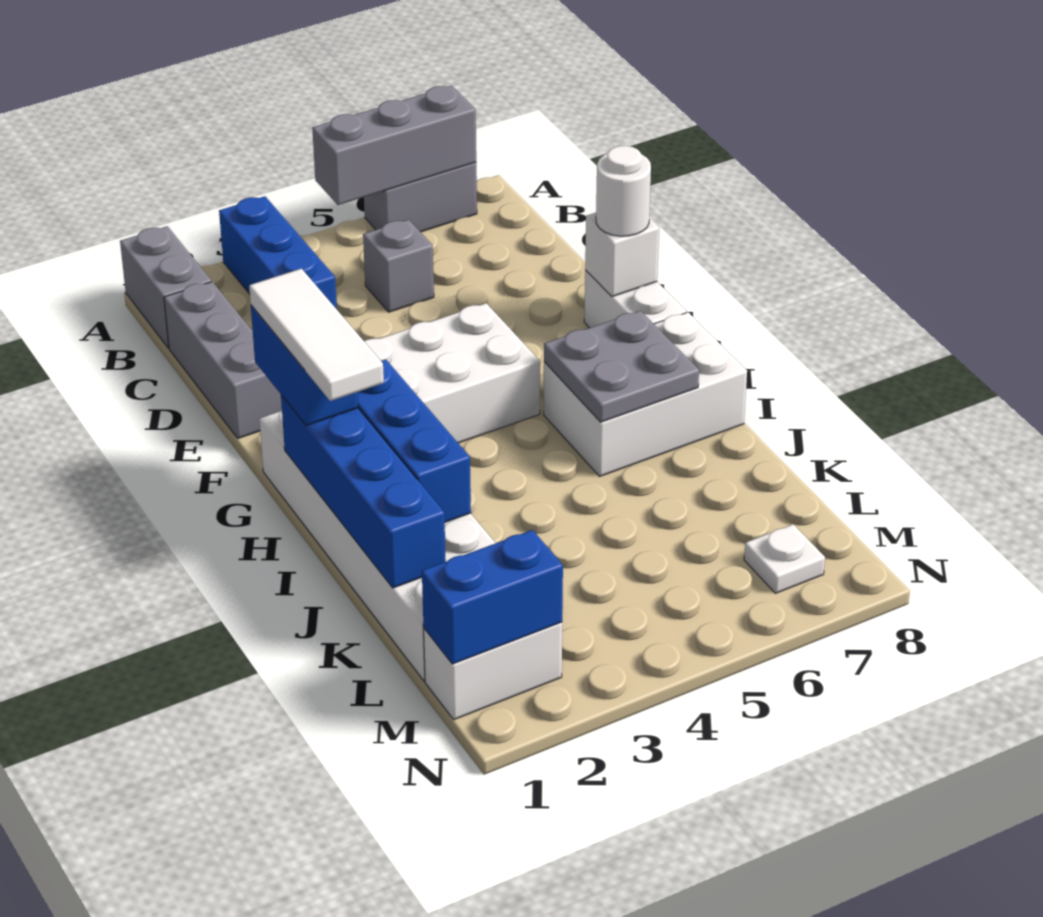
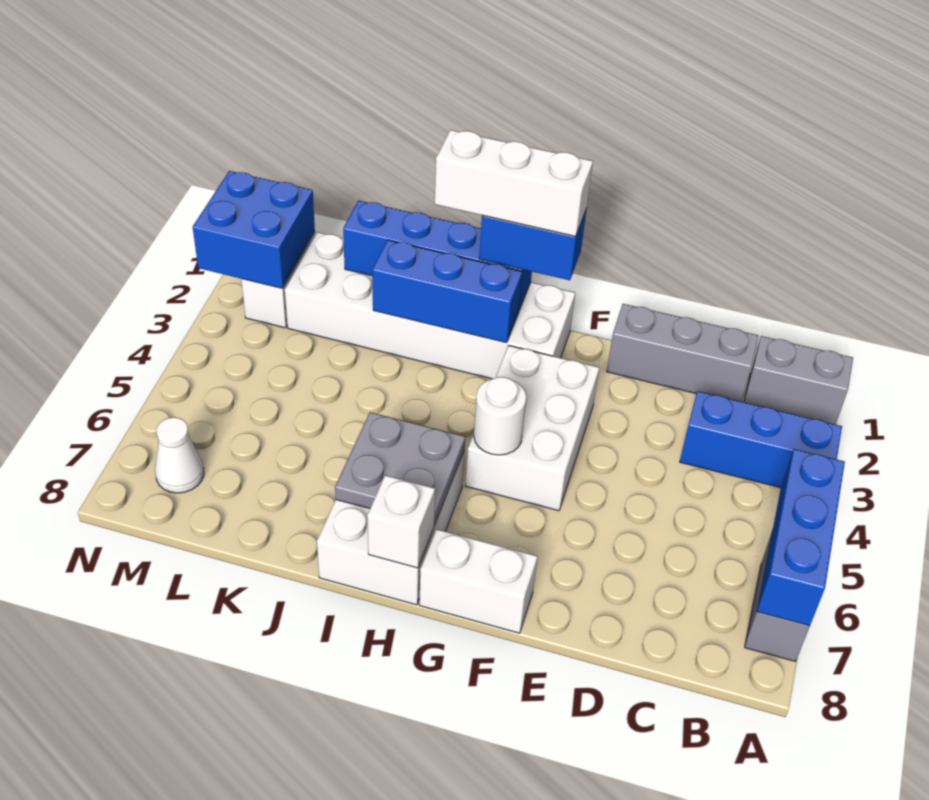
grey brick A5:A7 level 2 -> blue brick A5:A7 level 2
grey brick C5 level 1 -> none
white brick F8 level 2 -> white brick H8 level 2
white round brick F8 level 3 -> white round brick G5 level 2
white tile G1:I1 level 4 -> white brick G1:I1 level 4
blue brick M1:M2 level 2 -> blue brick M1:N2 level 2
white plate M7 level 1 -> white cone M7 level 1

